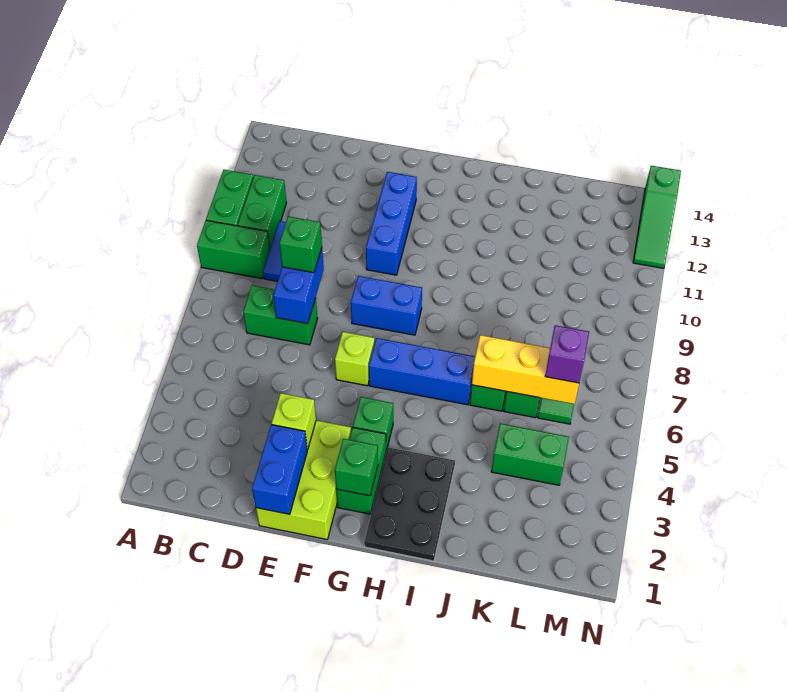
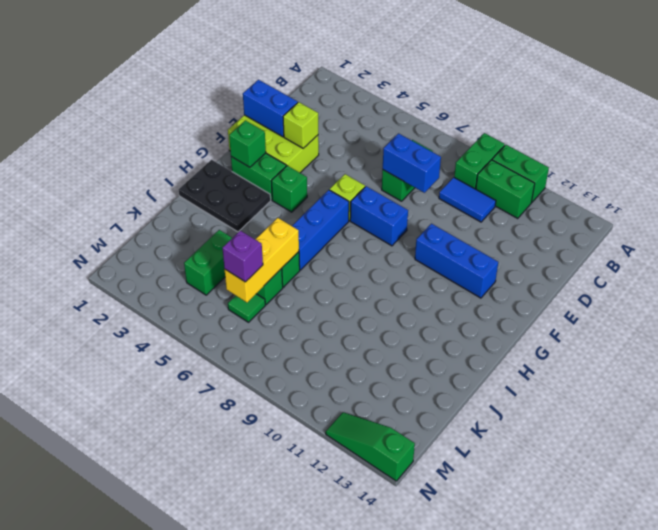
green brick D8 level 3 -> none
blue brick F8:G8 level 1 -> blue brick F7:F8 level 1

